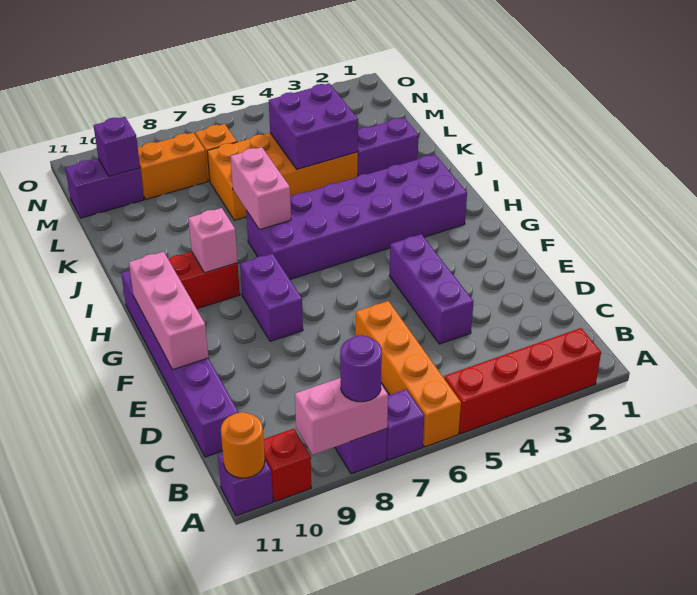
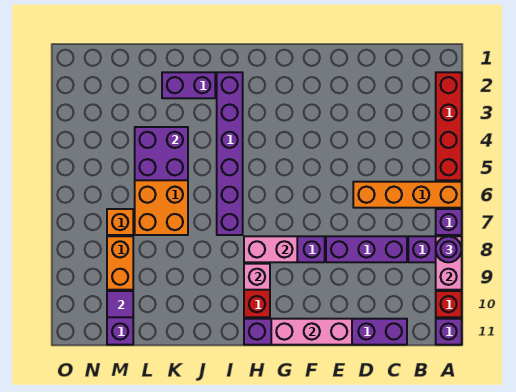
orange round brick A11 level 2 -> none
purple brick D4:F4 level 1 -> purple brick C8:E8 level 1
purple brick H2:I7 level 1 -> purple brick I2:I7 level 1
pink brick I7:J7 level 2 -> pink brick G8:H8 level 2
purple brick K2:K3 level 1 -> purple brick J2:K2 level 1
purple brick M10 level 2 -> purple tile M10 level 2

